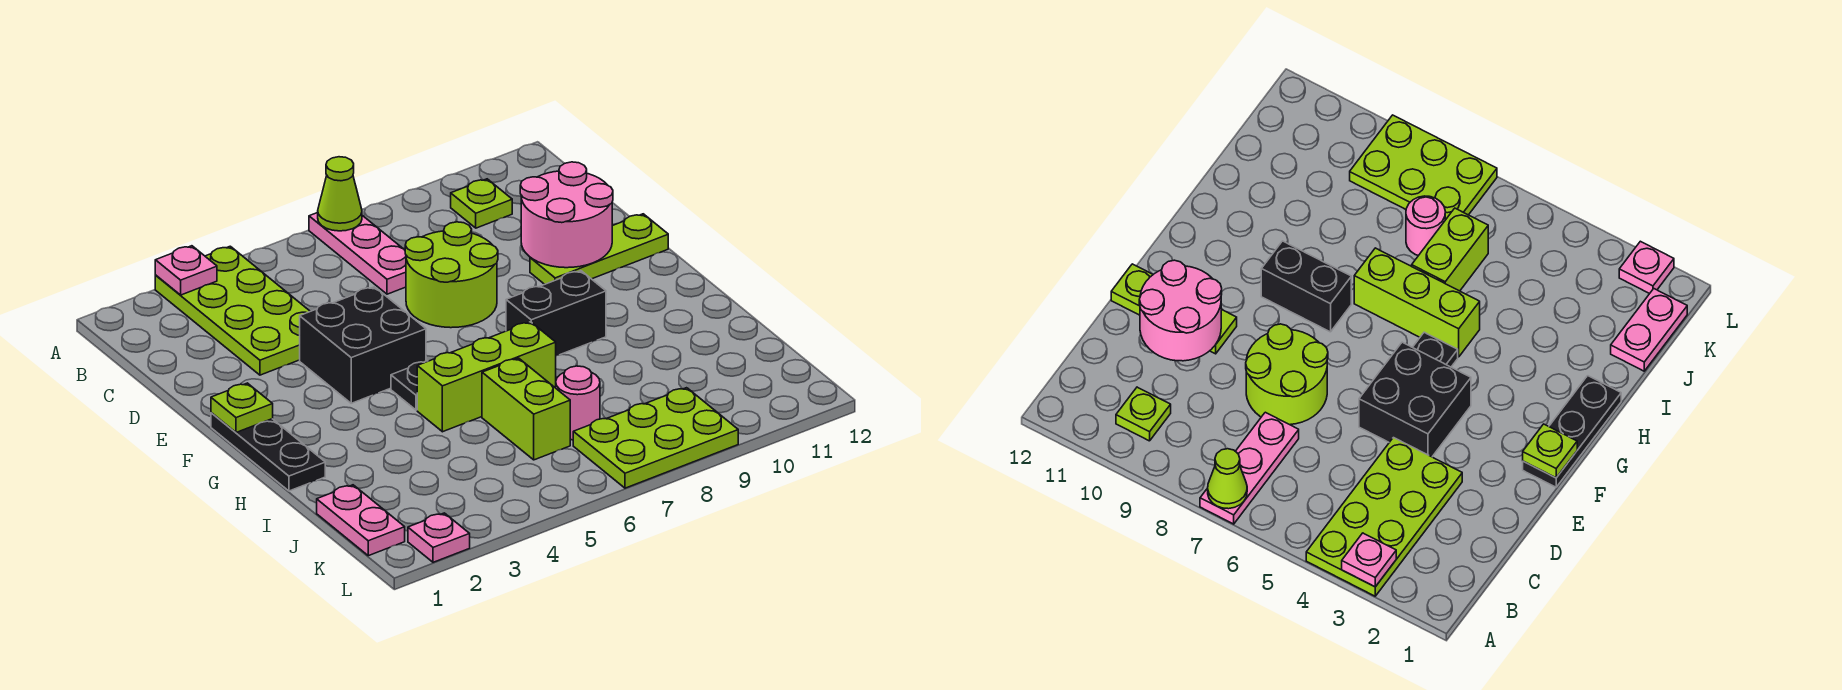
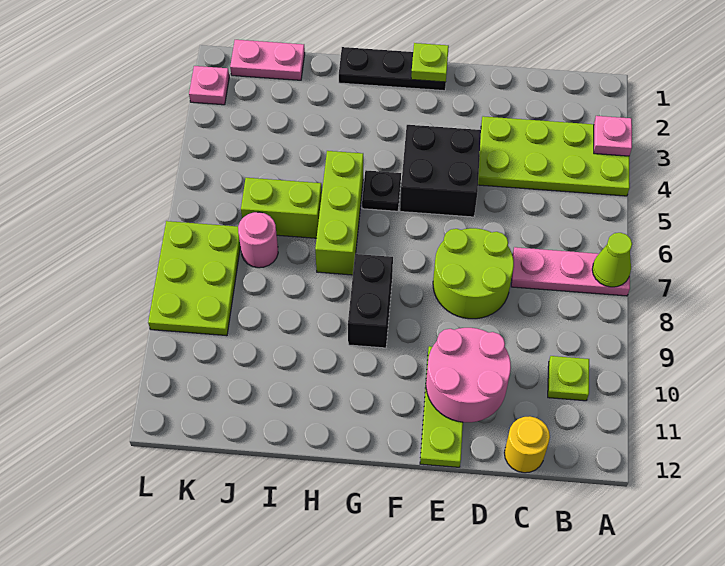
none -> yellow round brick C12 level 1

